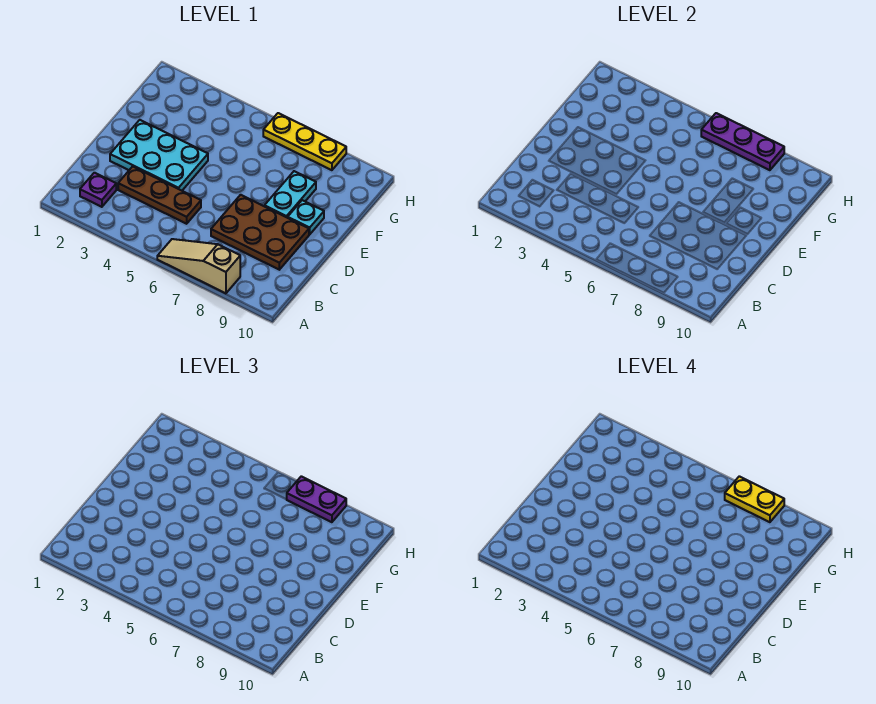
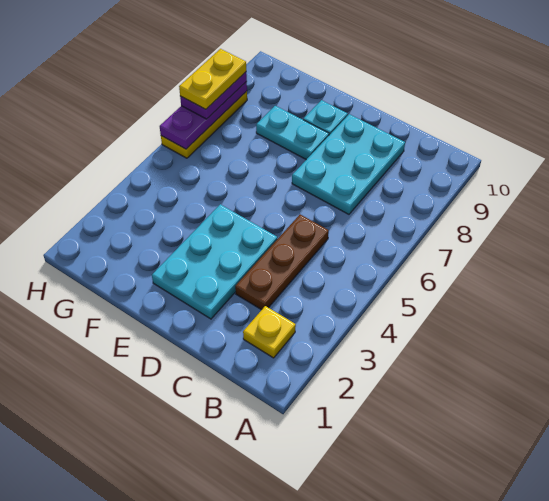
tan slope A6:A8 level 1 top 8 -> none
purple plate B2 level 1 -> yellow plate B2 level 1
brown plate C7:D9 level 1 -> cyan plate C7:D9 level 1

